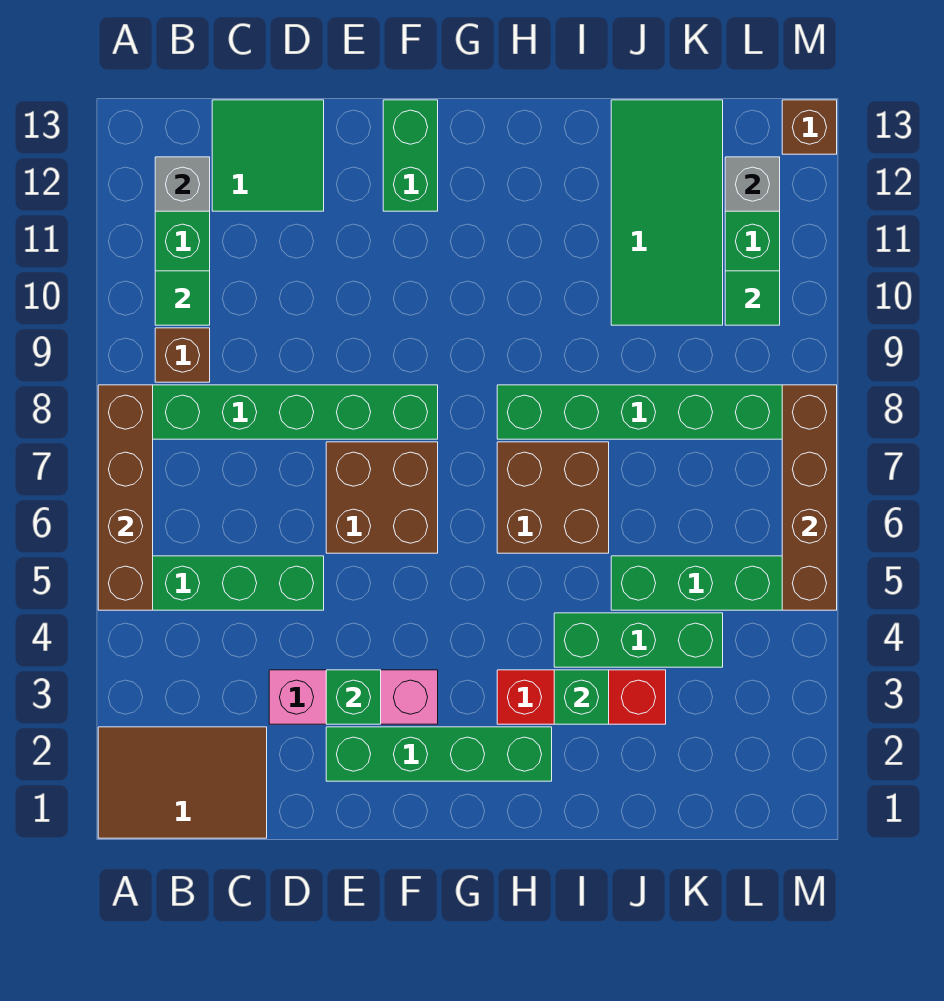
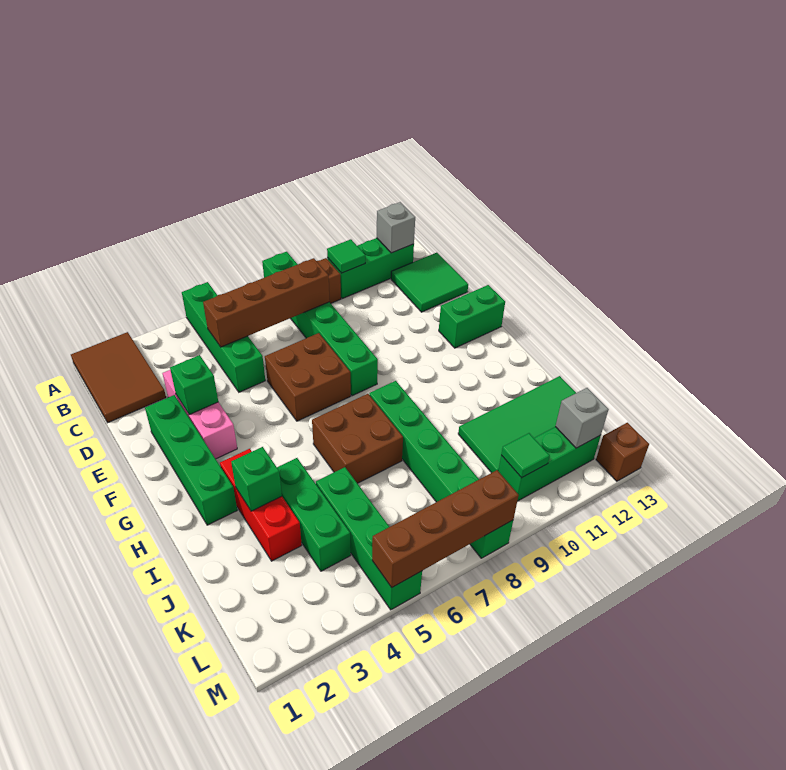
brown brick A5:A8 level 2 -> brown brick C5:C8 level 2

